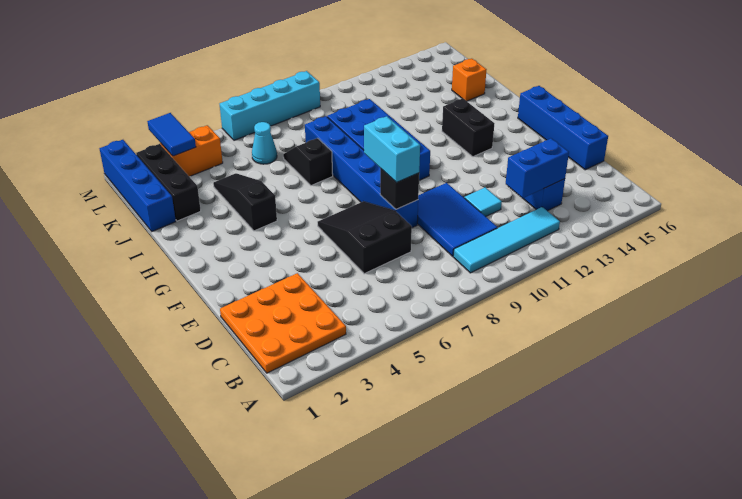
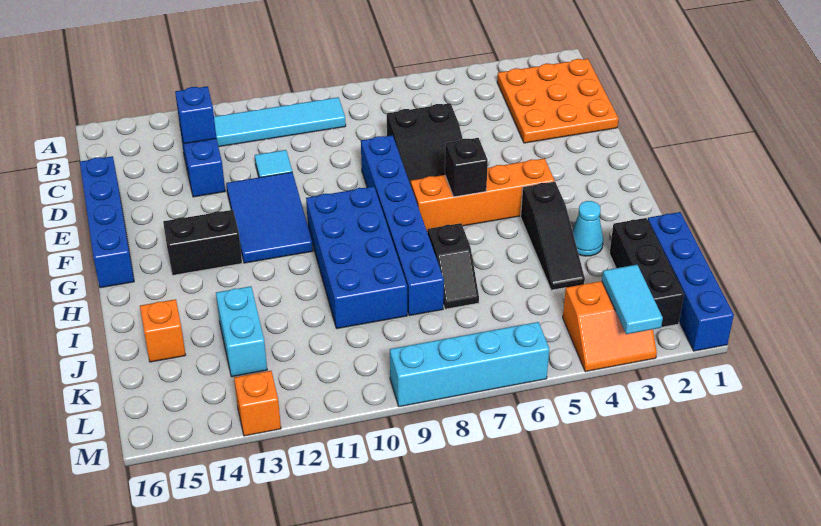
blue tile C9:E10 level 1 -> blue tile E11:G12 level 1
blue brick C12:C13 level 2 -> blue brick C13 level 2
black brick E8 level 2 -> black brick G6 level 2
cyan brick E8:F8 level 3 -> cyan brick J13:K13 level 1
none -> orange brick G4:G7 level 1
black brick G13:H13 level 1 -> black brick G13:G14 level 1
cyan cone K6 level 1 -> cyan cone I3 level 1
blue tile L3:M3 level 2 -> cyan tile L3:M3 level 2
none -> orange brick M13 level 1

